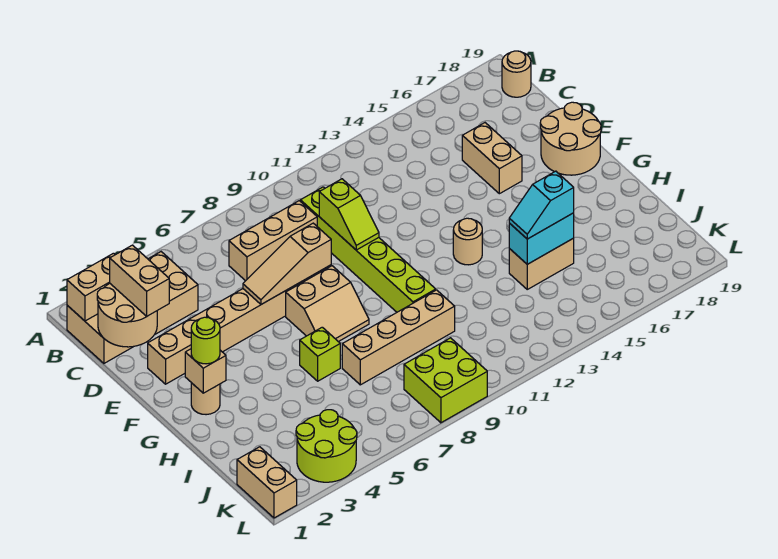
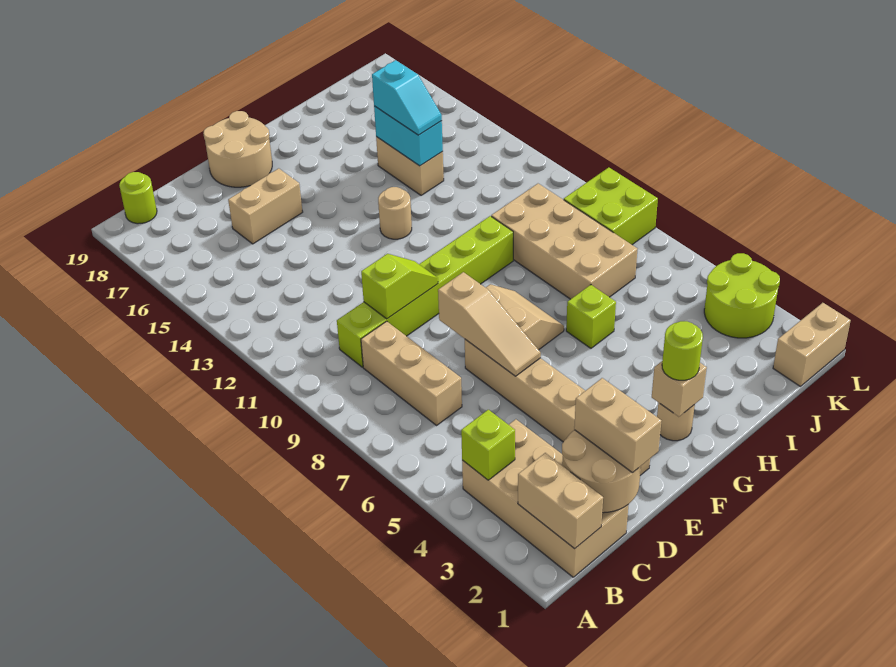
none -> lime brick B4 level 2
tan round brick B19 level 1 -> lime round brick B19 level 1
tan brick C2:D2 level 3 -> tan brick D1:D2 level 3
tan brick I7:I10 level 1 -> tan brick I7:J10 level 1

